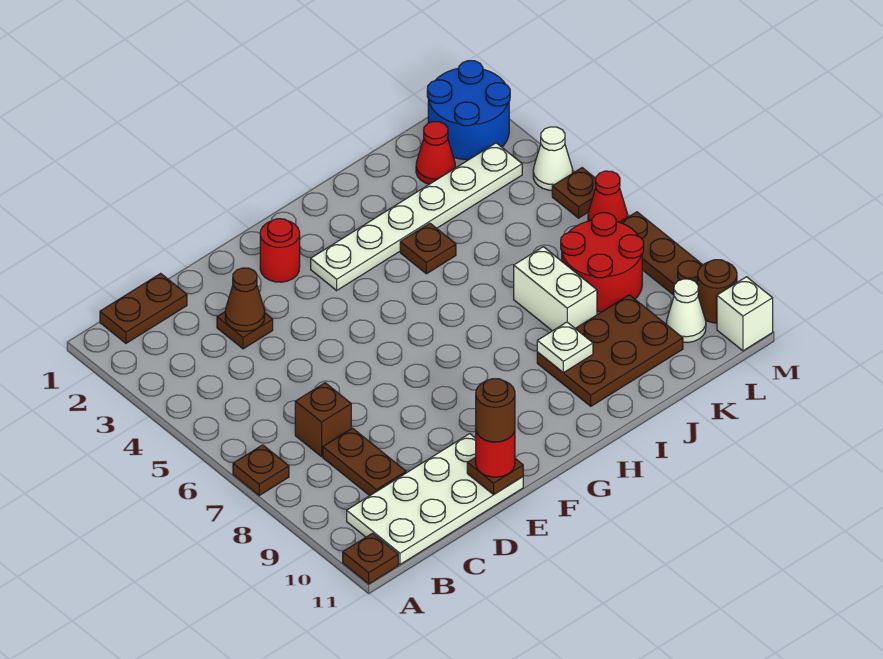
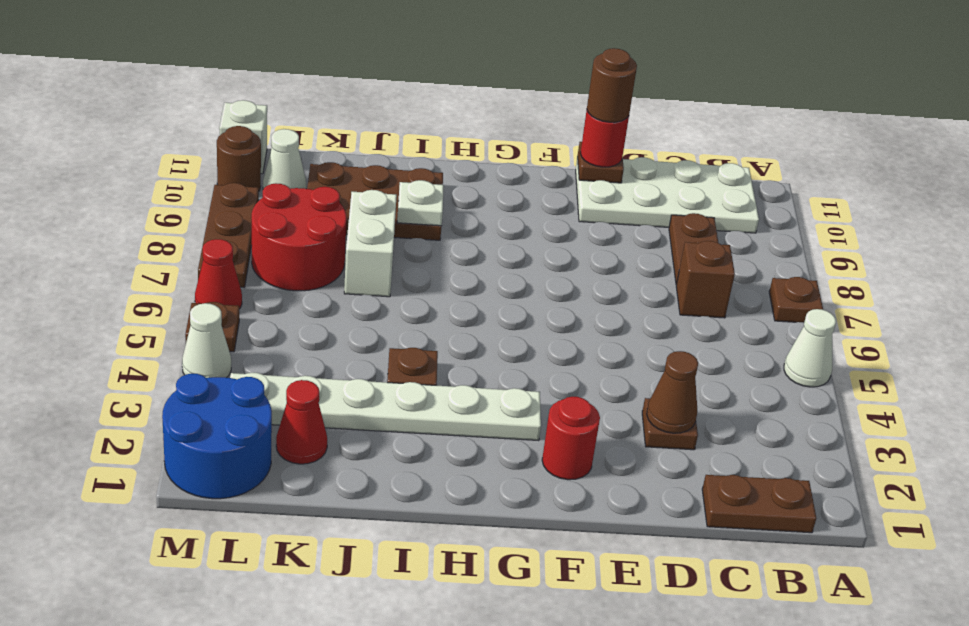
none -> white cone A5 level 1
brown plate A11 level 1 -> none

